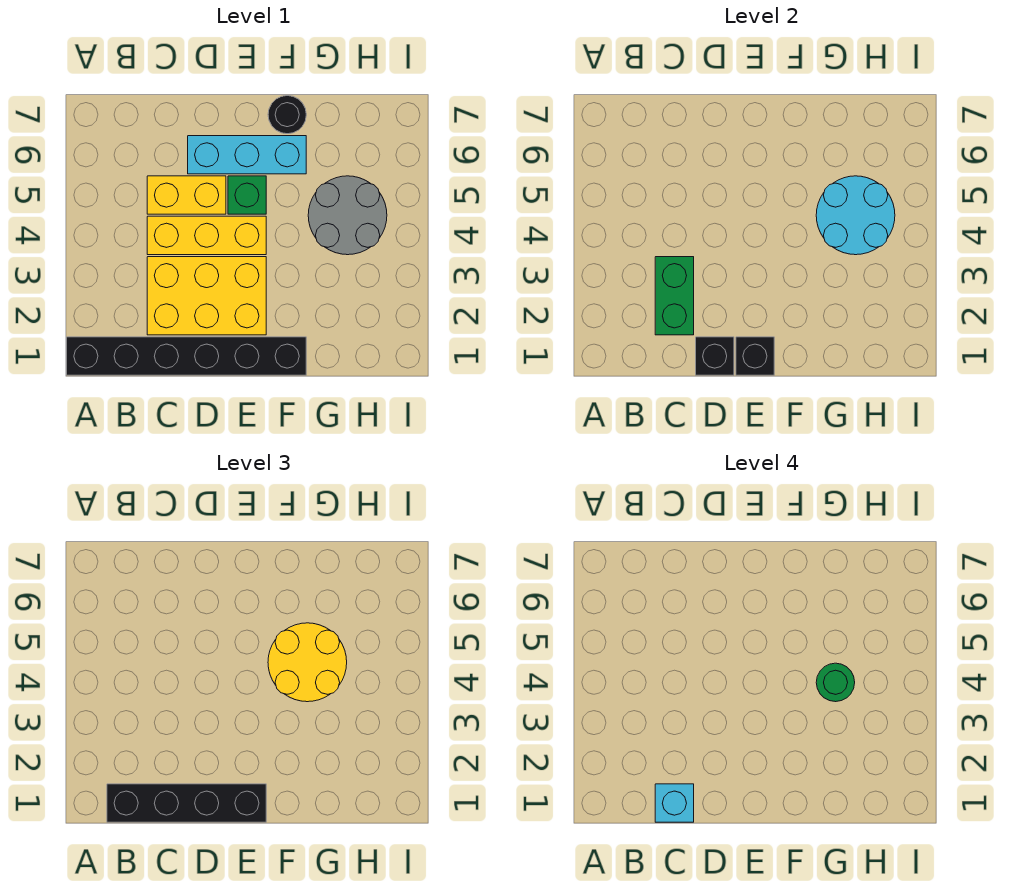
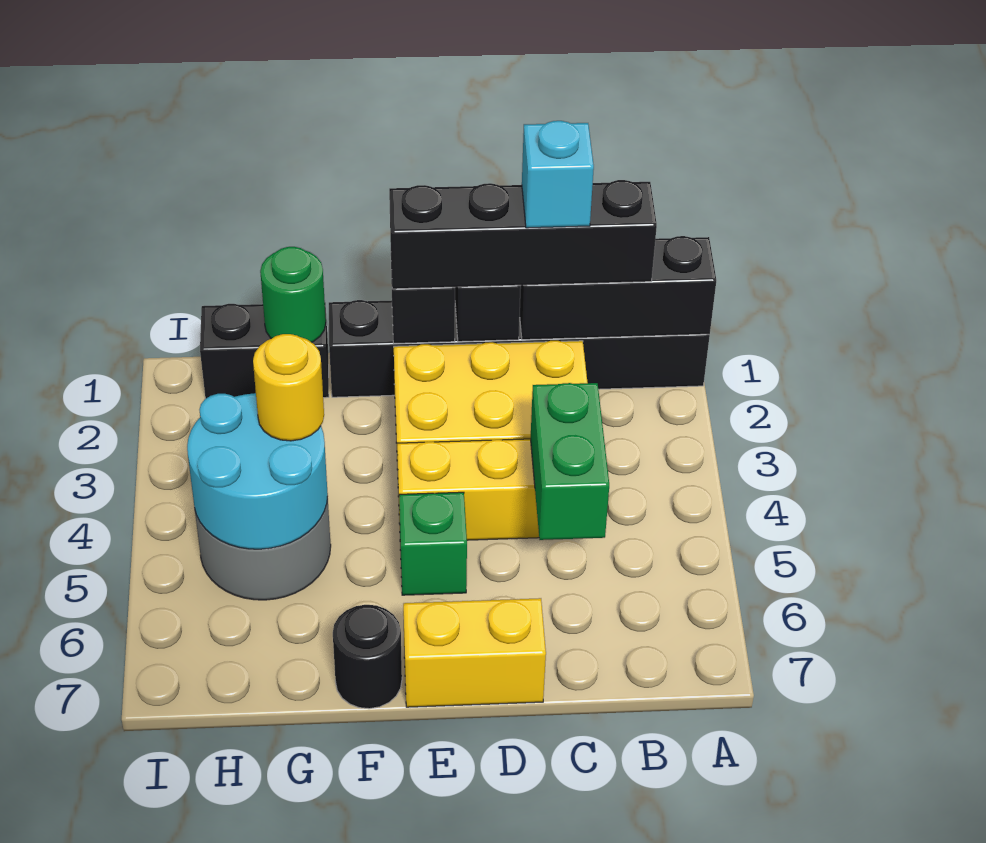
none -> black brick A1:C1 level 2
green brick C2:C3 level 2 -> green brick C4:C5 level 2
yellow brick C5:D5 level 1 -> yellow brick D7:E7 level 1
cyan brick D6:F6 level 1 -> none
yellow round brick F4:G5 level 3 -> yellow round brick G4 level 3
none -> black brick G1:H1 level 1
green round brick G4 level 4 -> green round brick G1 level 2

